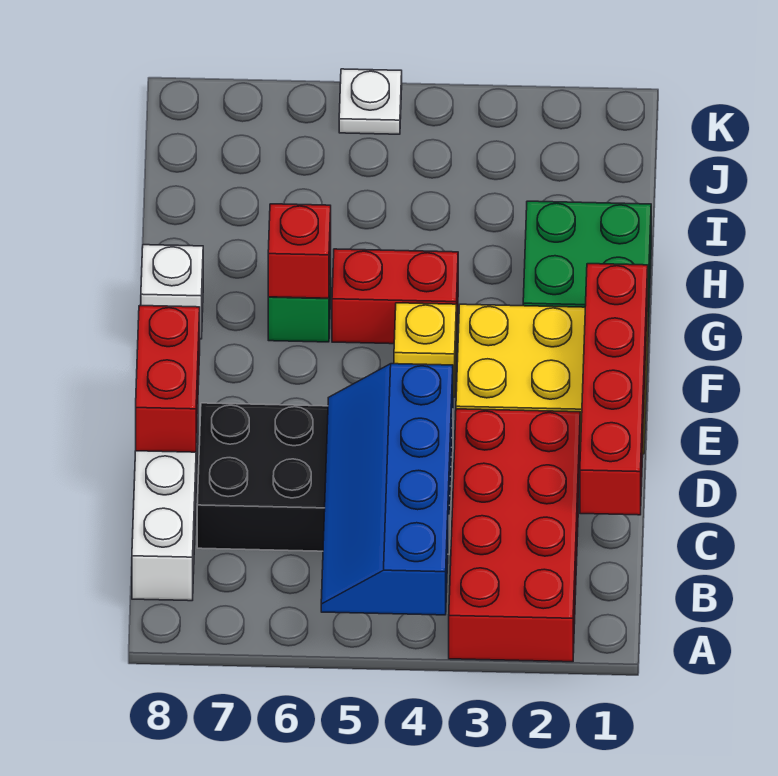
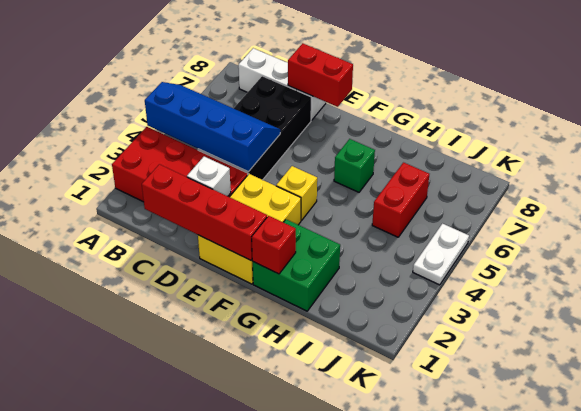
red brick G4:G5 level 1 -> red brick I5:I6 level 1
red brick G6 level 2 -> red brick G1 level 2
white brick G8 level 1 -> white brick D2 level 2
white plate K5 level 1 -> white plate K4:K5 level 1

